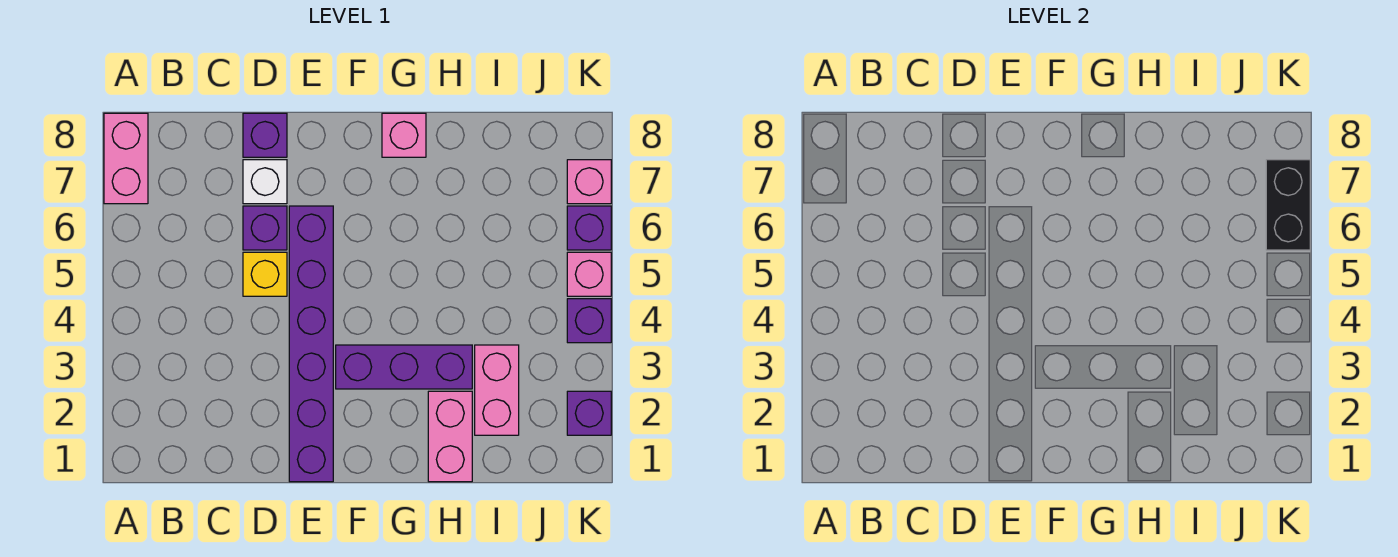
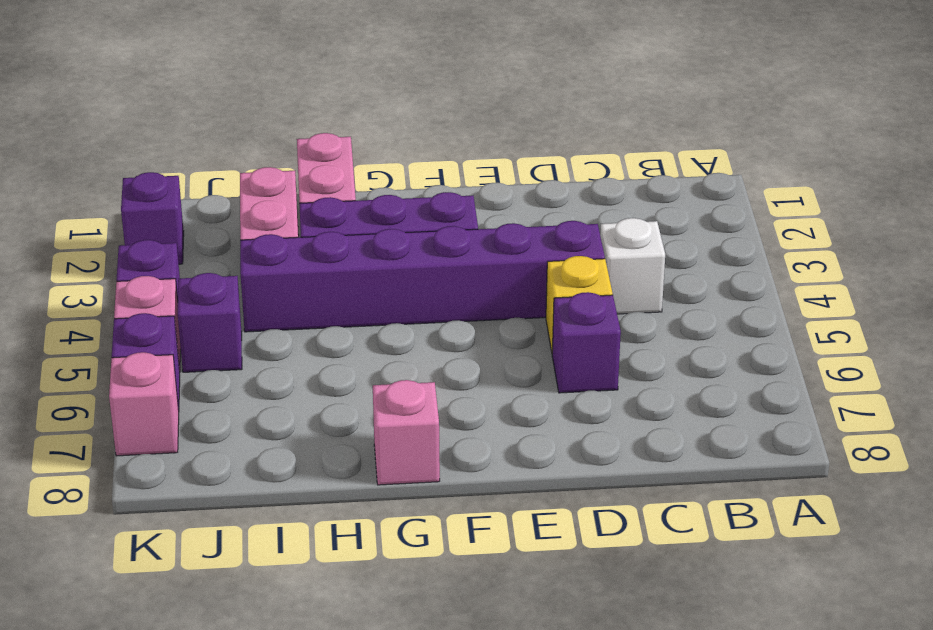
pink brick A7:A8 level 1 -> none
white brick D7 level 1 -> white brick C4 level 1
purple brick D8 level 1 -> purple brick J5 level 1
purple brick E1:E6 level 1 -> purple brick D4:I4 level 1
black brick K6:K7 level 2 -> none

